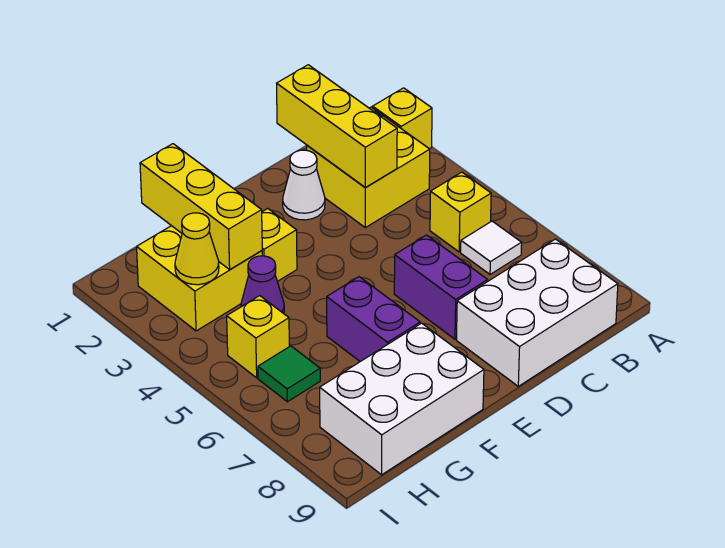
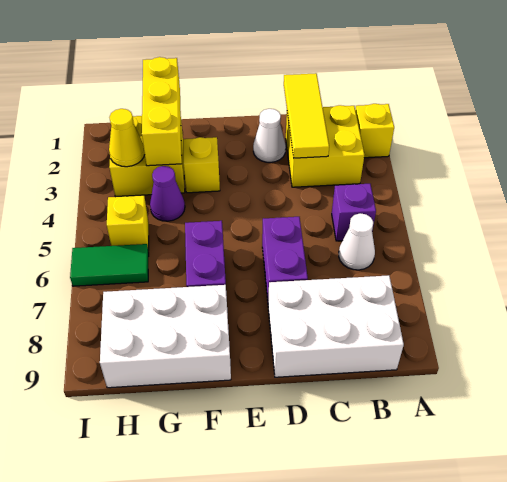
yellow brick B5 level 1 -> purple brick B5 level 1
white tile B6 level 1 -> white cone B6 level 1
yellow brick C1:C3 level 2 -> yellow tile C1:C3 level 2
green tile H6 level 1 -> green tile H6:I6 level 1

